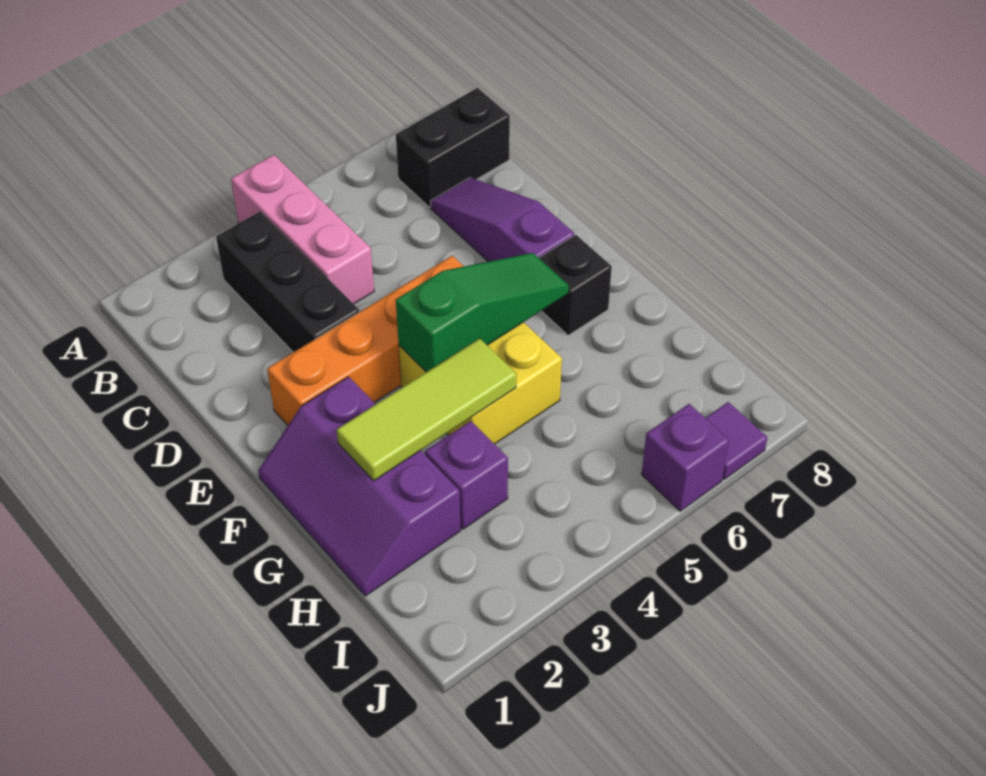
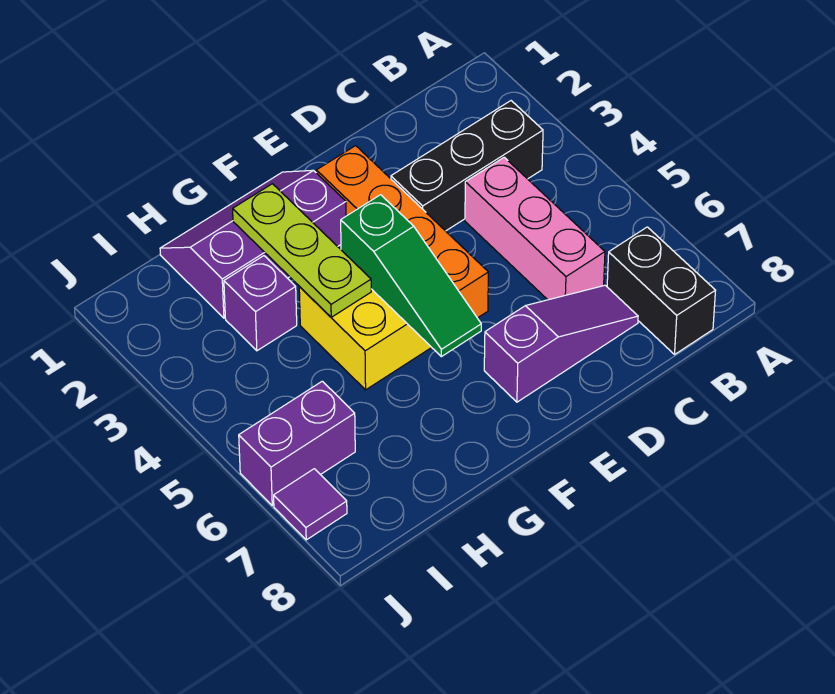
pink brick A4:C4 level 1 -> pink brick C4:C6 level 1
black brick F7 level 1 -> none
lime tile G2:G4 level 2 -> lime plate G2:G4 level 2
purple brick J6 level 1 -> purple brick I6:J6 level 1

